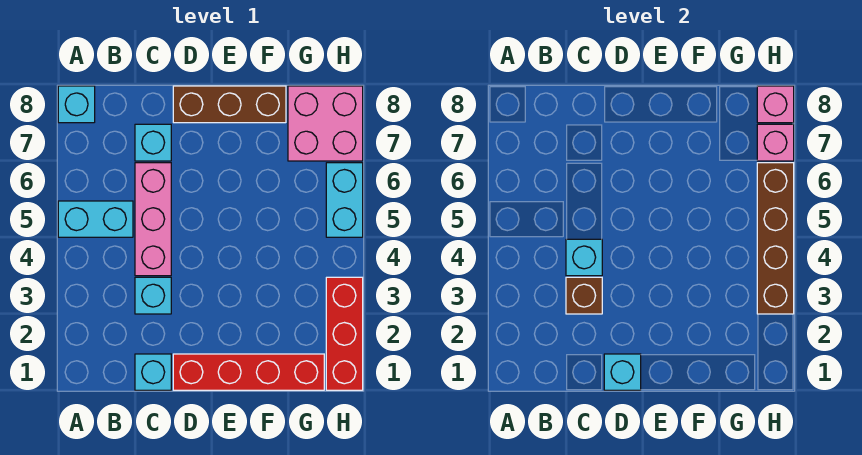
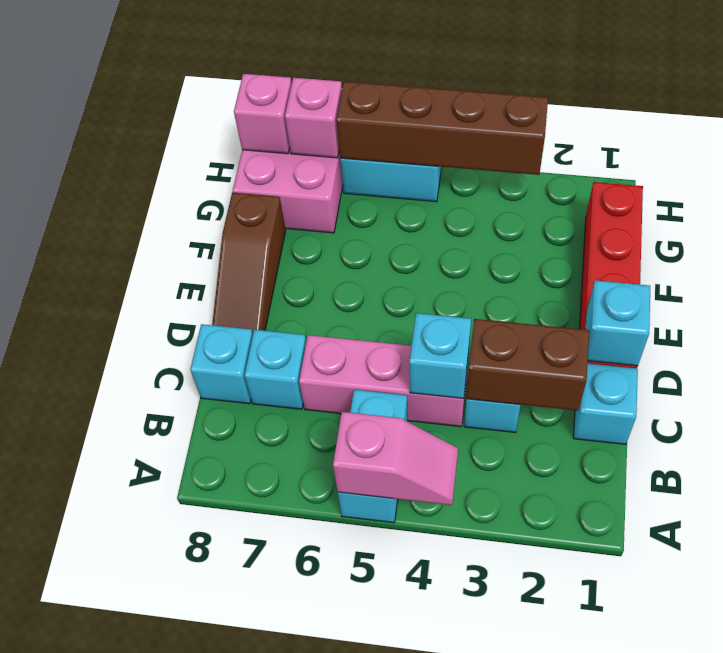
none -> pink slope A4:A5 level 2 top 5
cyan brick A8 level 1 -> cyan brick C8 level 1
brown brick C3 level 2 -> brown brick C2:C3 level 2
brown brick D8:F8 level 1 -> brown slope D8:F8 level 1 top F
red brick H1:H3 level 1 -> none

